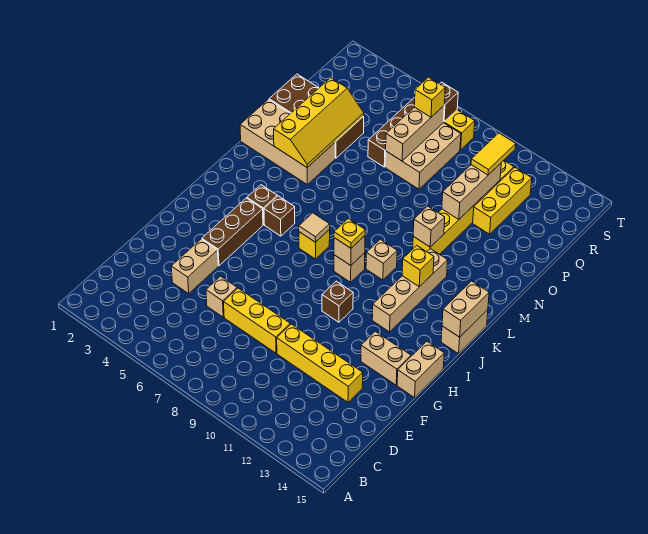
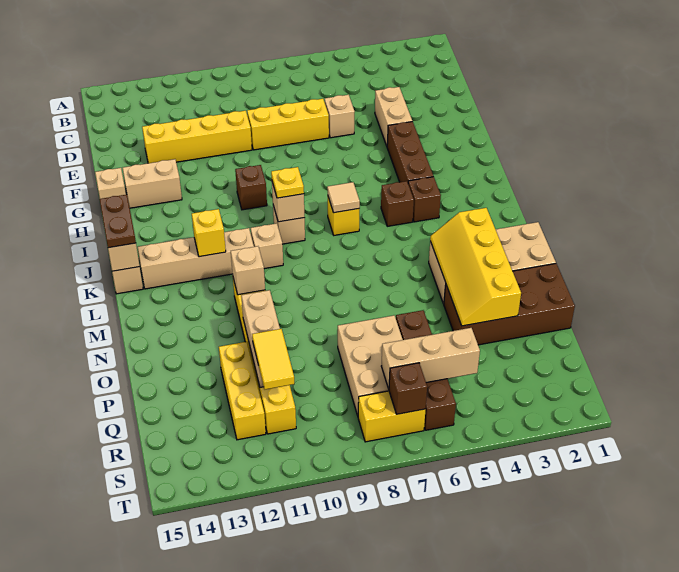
tan brick G15:H15 level 1 -> tan brick G15 level 1
tan brick I12:L12 level 1 -> tan brick K11:K14 level 1
none -> brown plate J15:K15 level 3
tan brick P7:R7 level 2 -> tan brick R5:R7 level 2
yellow brick R7 level 3 -> none

